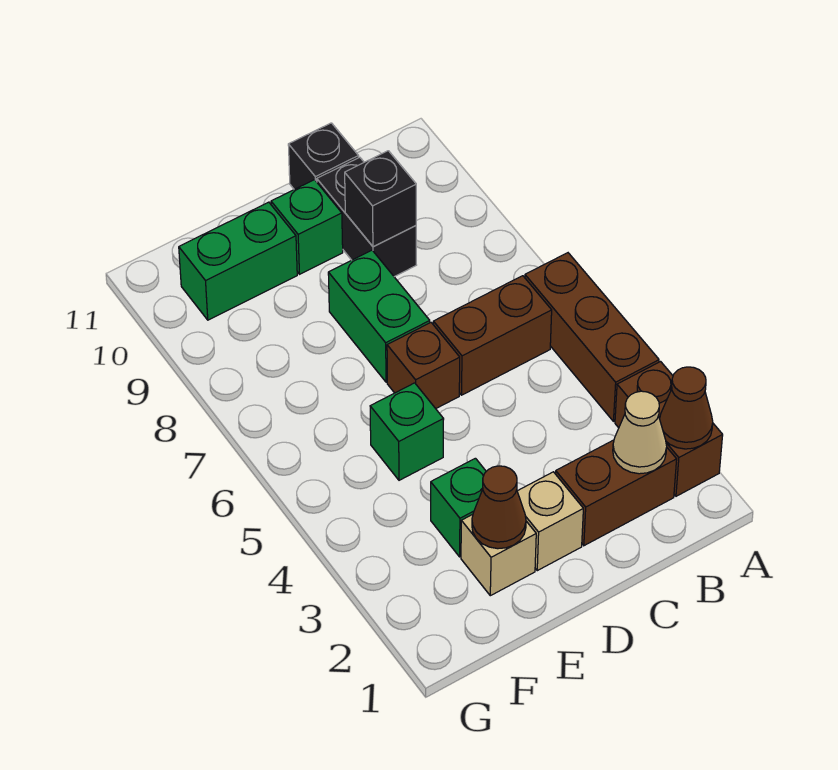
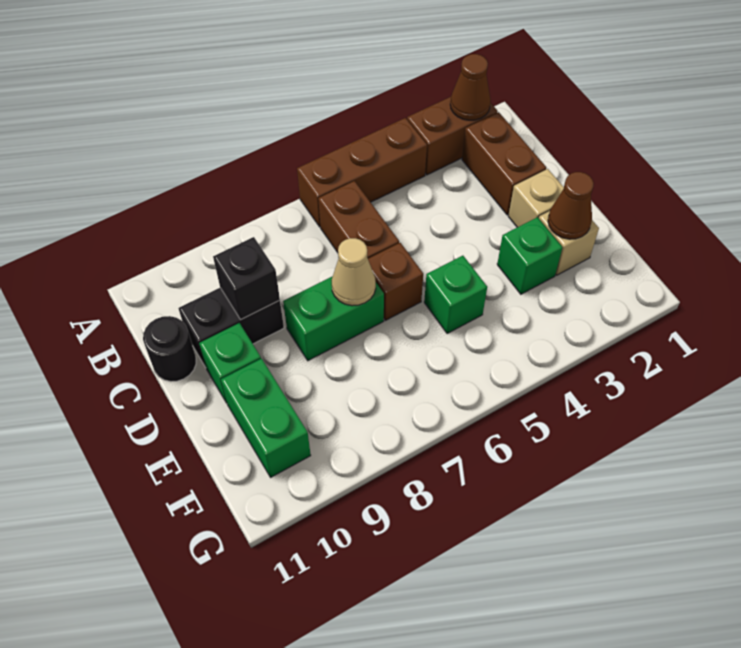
tan cone B2 level 2 -> tan cone D7 level 2
black brick C11 level 1 -> black round brick C11 level 1

